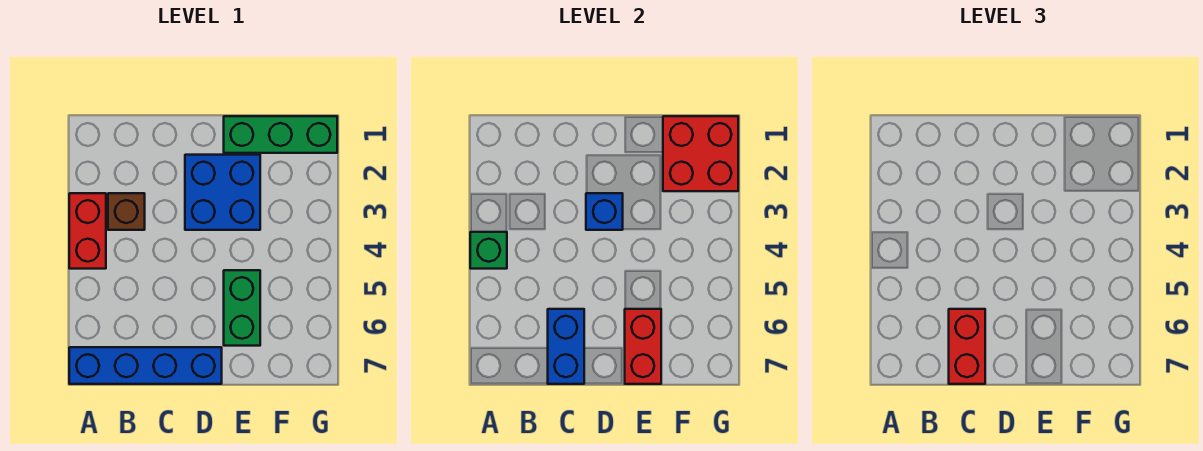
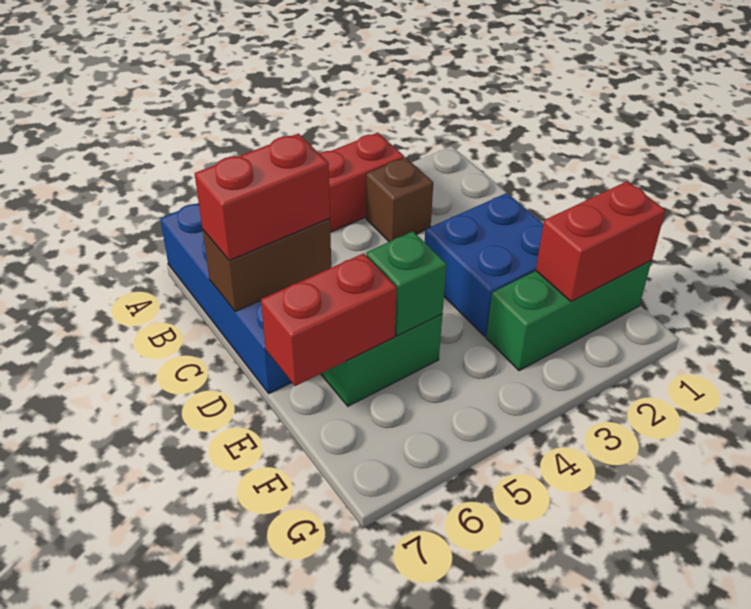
green brick A4 level 2 -> green brick E5 level 2
blue brick C6:C7 level 2 -> brown brick C6:C7 level 2
blue brick D3 level 2 -> none
green brick E1:G1 level 1 -> green brick F1:F3 level 1
red brick F1:G2 level 2 -> red brick F1:F2 level 2

